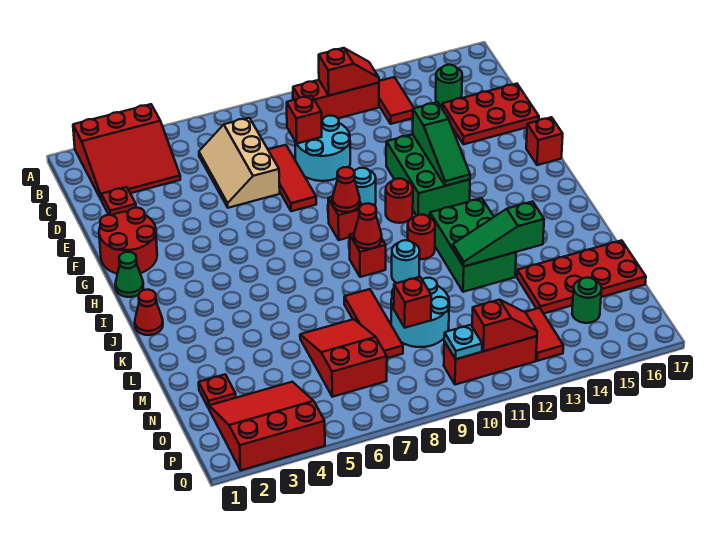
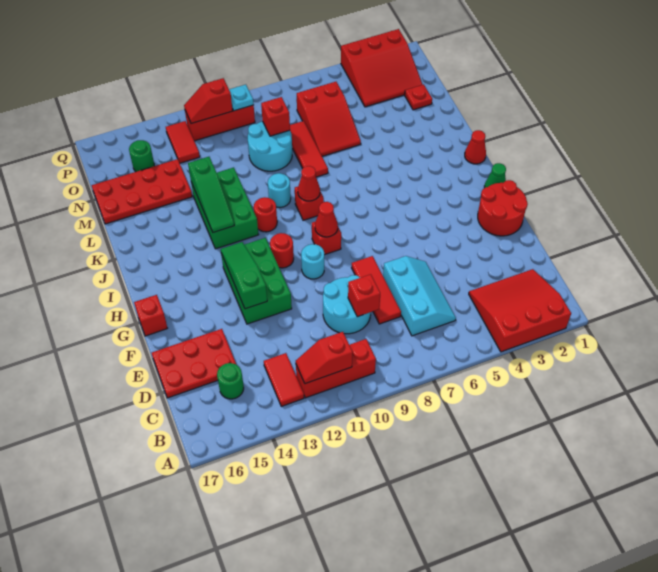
tan slope C6:E7 level 1 top 7 -> cyan slope C6:E7 level 1 top 7
red plate D2 level 1 -> none
green slope L12:L14 level 2 top 14 -> green slope J13:L13 level 2 top L

